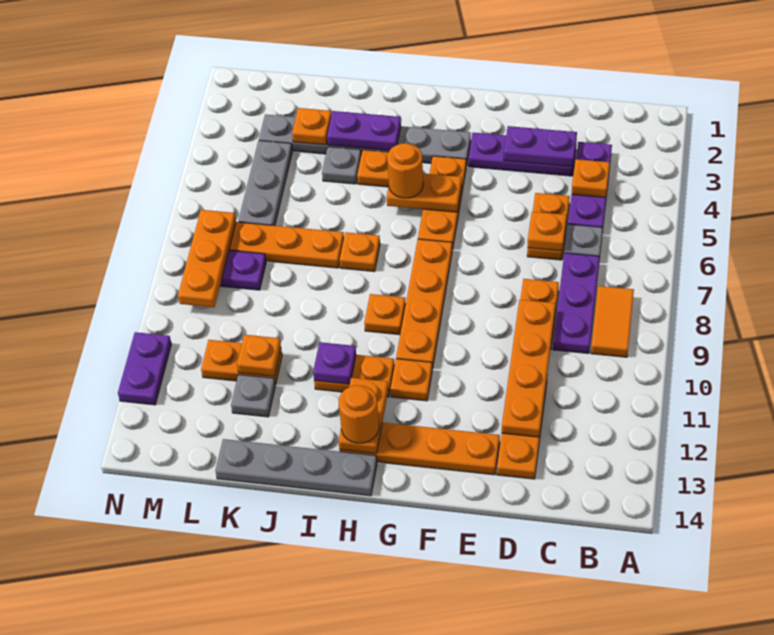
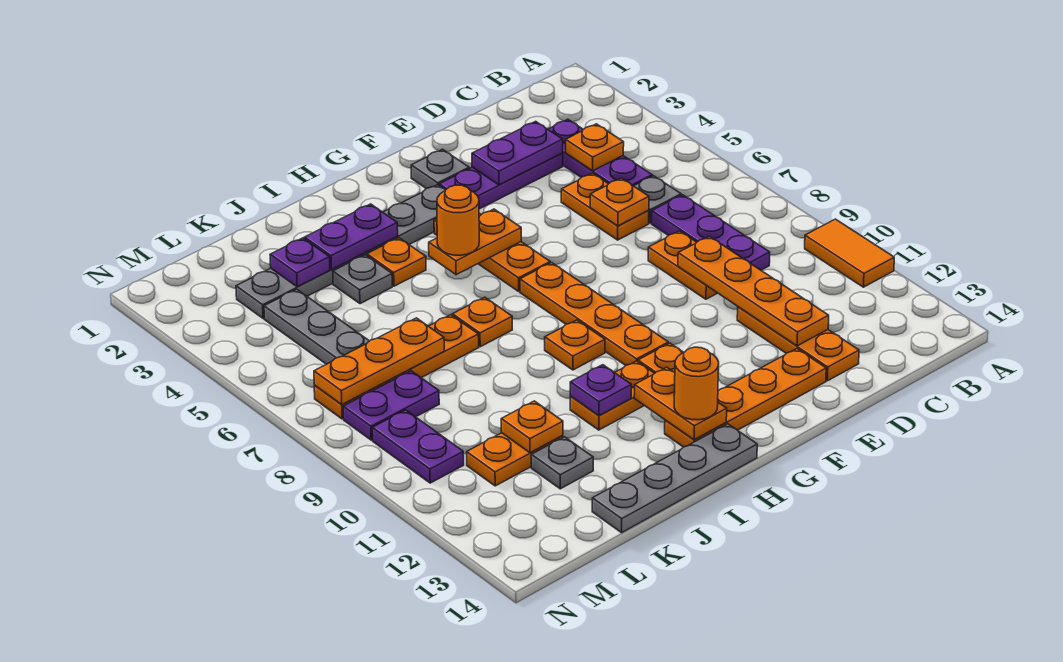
orange tile B8:B9 level 1 -> orange tile A10:A11 level 1
none -> grey plate F2 level 1
orange plate K3 level 2 -> purple plate K3 level 2
orange plate M7:M9 level 2 -> orange plate K7:M7 level 2
purple plate N11:N12 level 1 -> purple plate M9:M10 level 1

